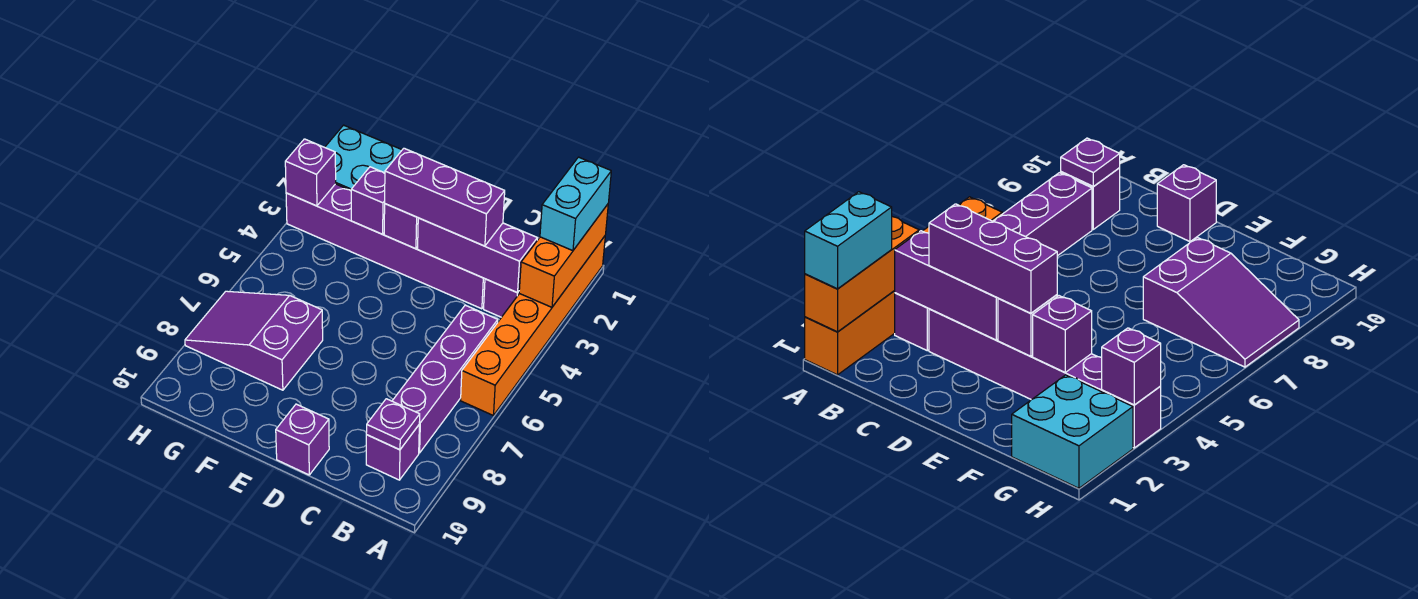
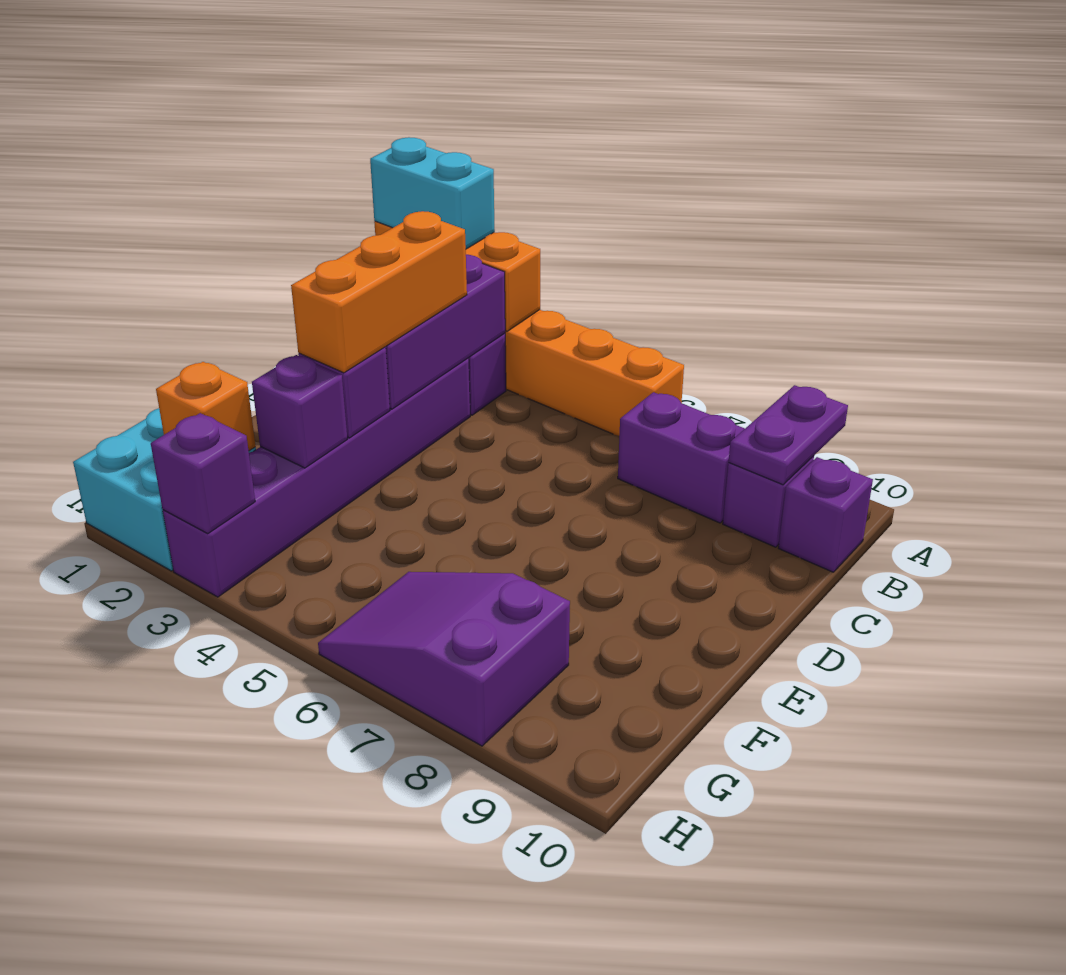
purple brick B5:B8 level 1 -> purple brick B7:B8 level 1
purple plate B9 level 2 -> purple plate A9:B9 level 2
purple brick C3:E3 level 3 -> orange brick C3:E3 level 3
purple brick D10 level 1 -> purple brick B10 level 1
purple slope F7:H8 level 1 top F -> purple slope G6:H8 level 1 top 8
none -> orange brick G2 level 2

